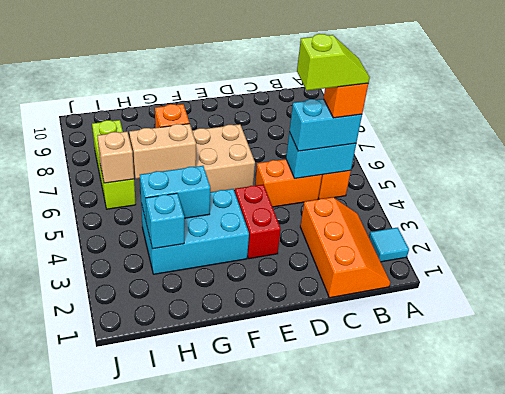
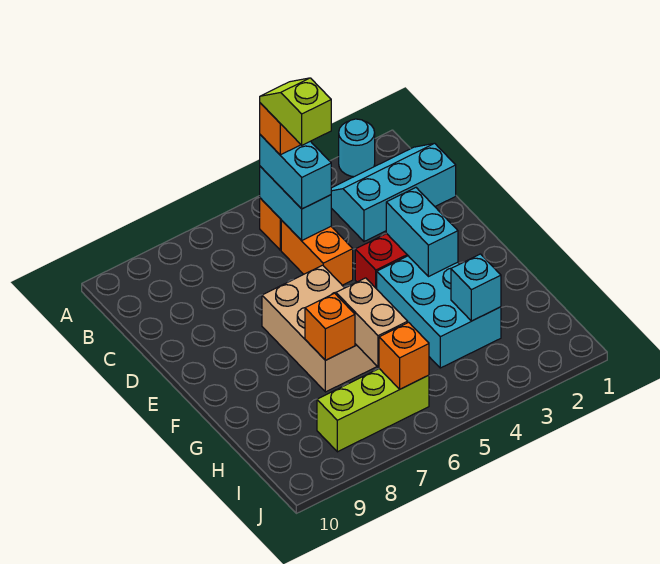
cyan tile A2 level 1 -> cyan round brick A2 level 1
orange slope B1:C3 level 1 top C -> cyan slope B1:C3 level 1 top C
cyan brick G4:H4 level 2 -> cyan brick E3:F3 level 2
tan brick I6 level 2 -> orange brick I6 level 2

